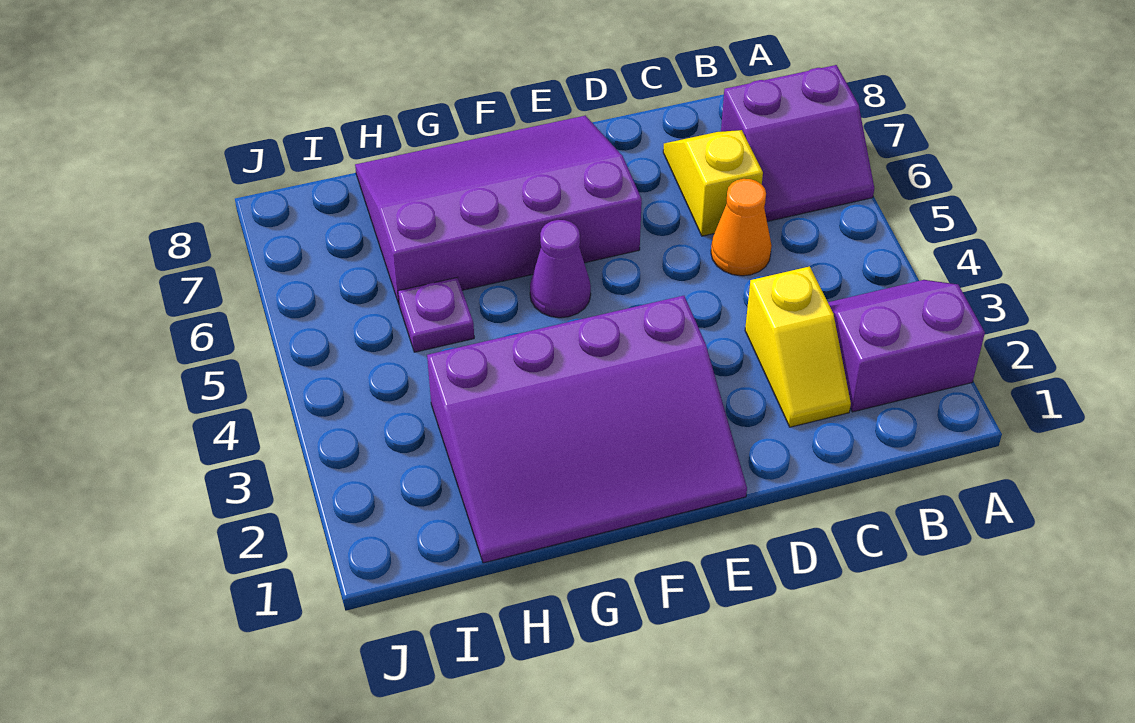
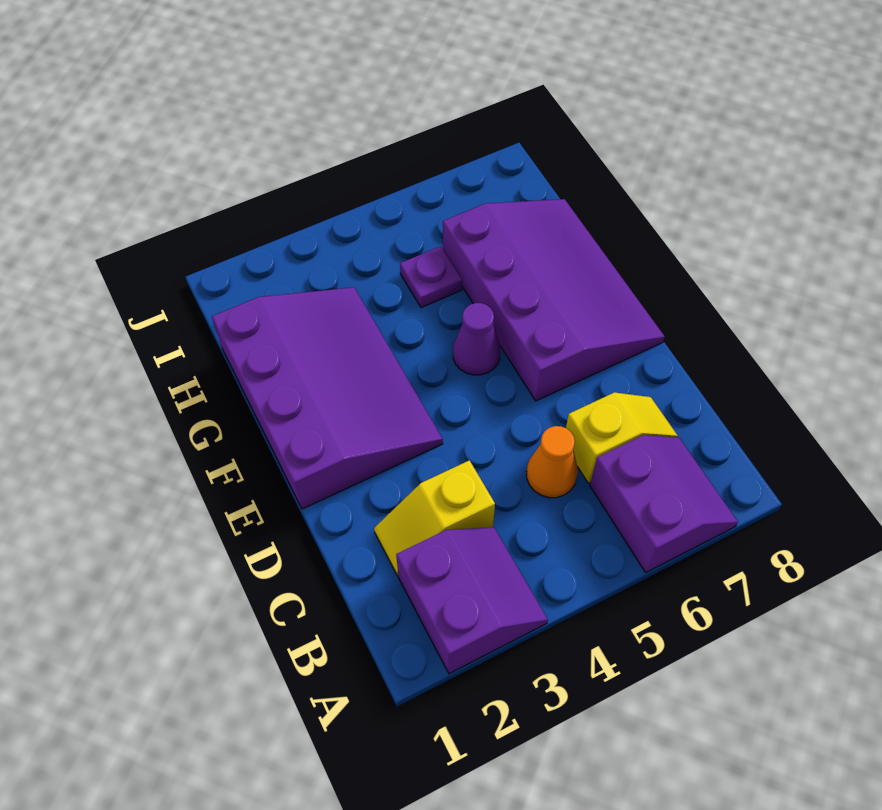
purple slope A6:B7 level 1 top 7 -> purple slope A6:B7 level 1 top 6
purple slope E1:H3 level 1 top 3 -> purple slope E1:H3 level 1 top 1

